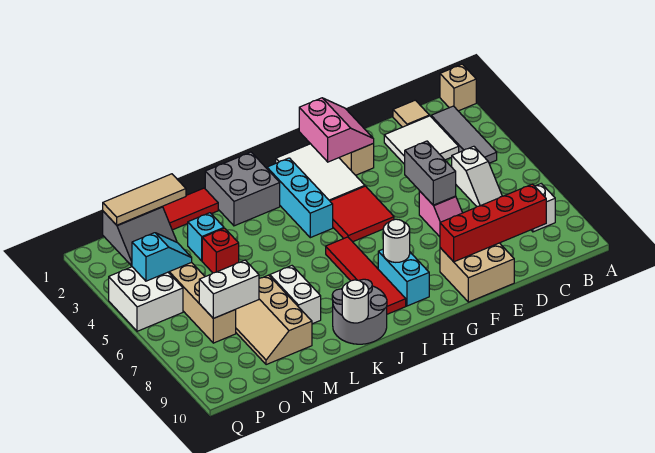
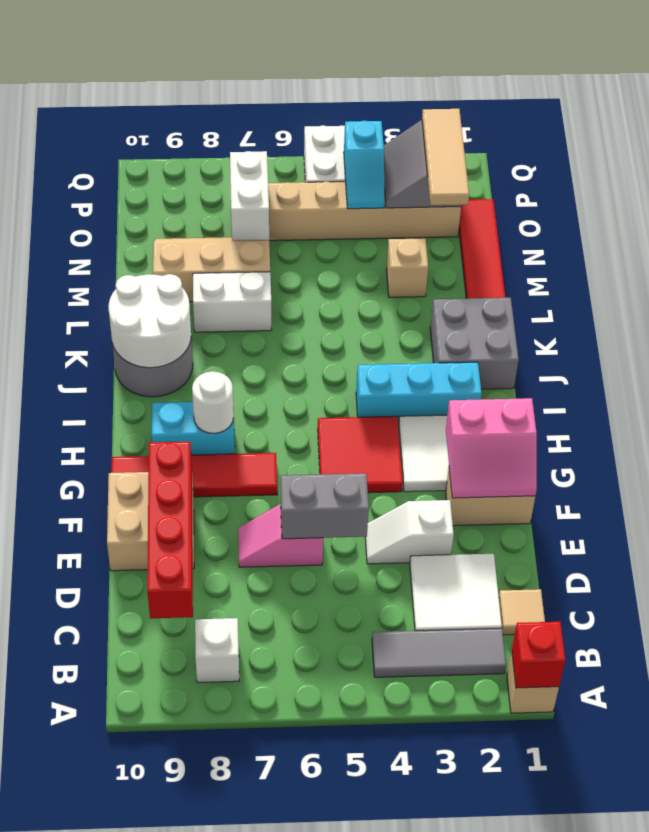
white slope C5:C6 level 1 top 5 -> white slope E3:E4 level 1 top 3
red tile I6:I9 level 1 -> red tile G7:G10 level 1
white round brick K10 level 2 -> white round brick J9:K10 level 2
cyan brick M3 level 1 -> tan brick M3 level 1
red brick M4 level 1 -> red brick A1 level 2

